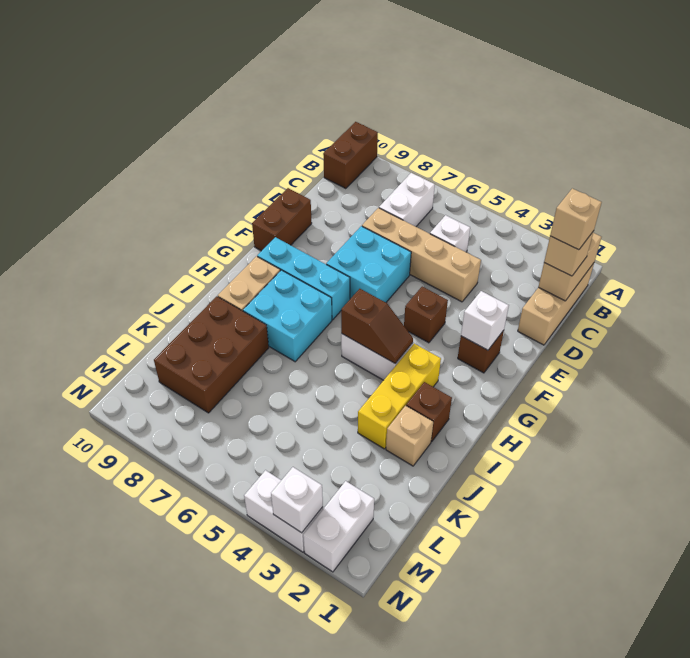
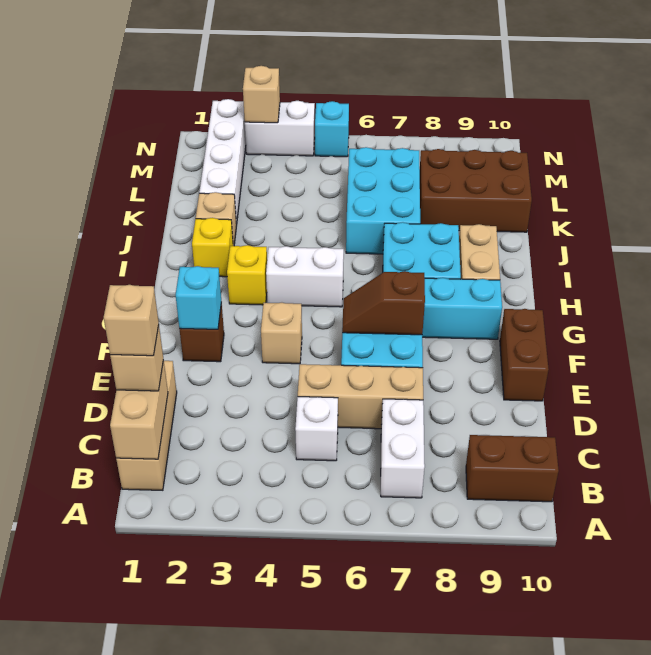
brown brick A10:B10 level 1 -> brown brick B9:B10 level 1
tan brick D4:D7 level 1 -> tan brick D5:D7 level 1
white brick F2 level 2 -> cyan brick F2 level 2
brown brick F4 level 1 -> tan brick F4 level 1
yellow brick H3:J3 level 1 -> yellow brick H3 level 1
brown slope H4:H5 level 2 top 5 -> brown slope F6:F7 level 2 top 7
brown brick I2 level 1 -> yellow brick I2 level 1
none -> cyan brick J6:L7 level 1
brown brick J8:L9 level 1 -> brown brick K8:L10 level 1
white brick M2:N2 level 1 -> white brick K2:N2 level 1
white brick N3 level 2 -> tan brick N3 level 2
none -> cyan brick N5 level 1

